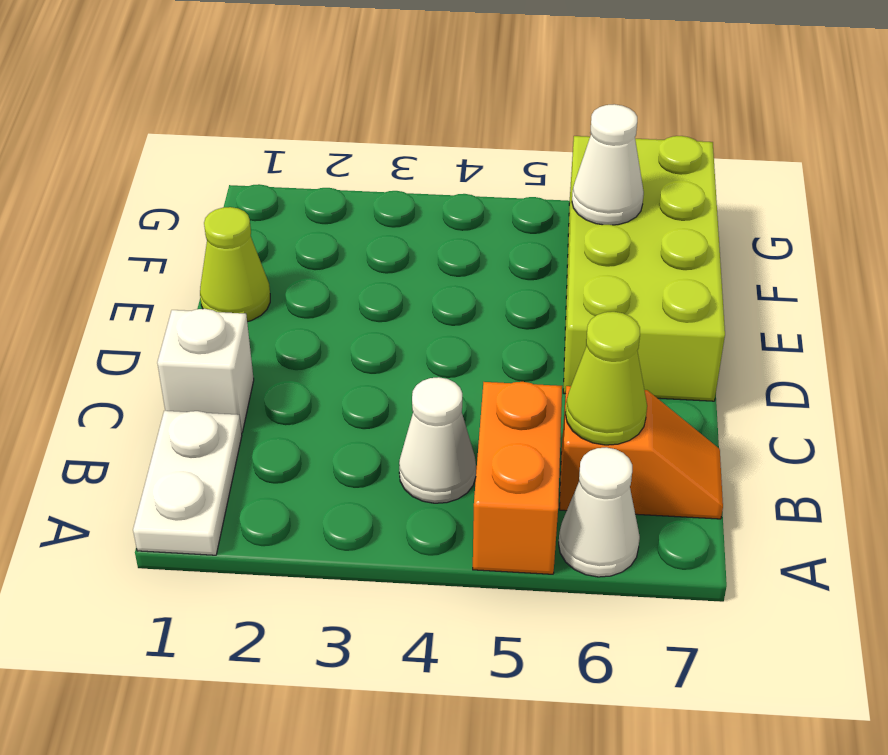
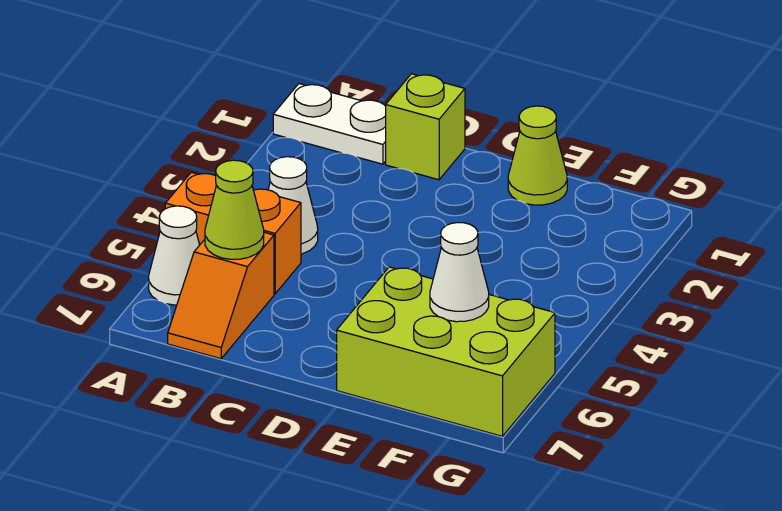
white brick C1 level 1 -> lime brick C1 level 1
lime brick D6:G7 level 1 -> lime brick E6:G7 level 1

